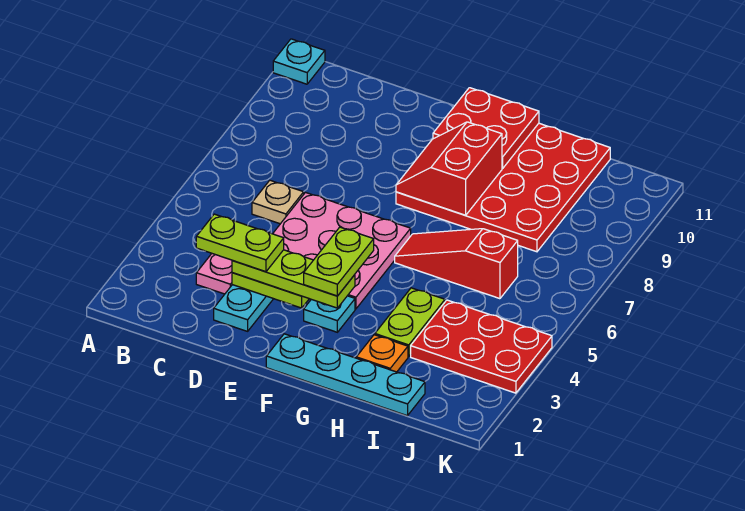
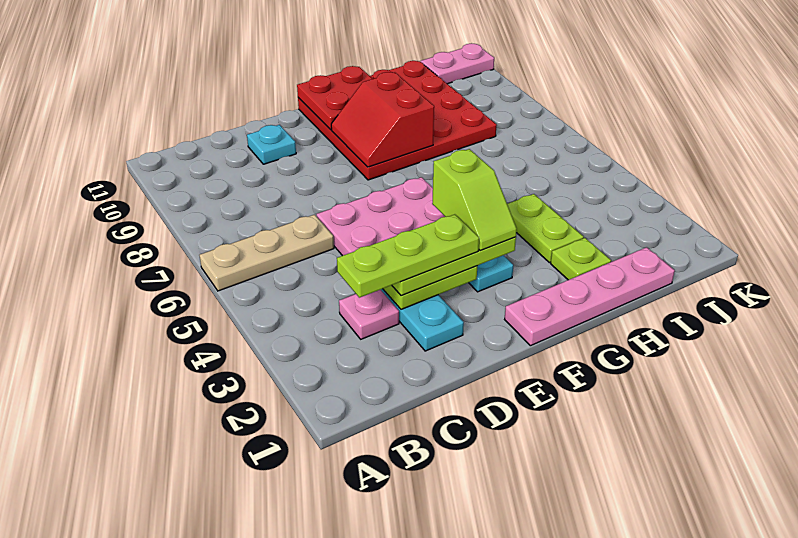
cyan plate A11 level 1 -> cyan plate D10 level 1
lime plate C3:D3 level 4 -> lime plate C3:E3 level 4
tan plate C6 level 1 -> tan plate A6:C6 level 1
cyan plate F1:I1 level 1 -> pink plate F1:I1 level 1
lime plate F3:F4 level 4 -> lime slope F3:F4 level 4 top 4
red slope G6:I6 level 1 top I -> none
orange plate H2 level 1 -> lime plate H2 level 1
red plate I3:K4 level 1 -> none
none -> pink plate J11:K11 level 1

